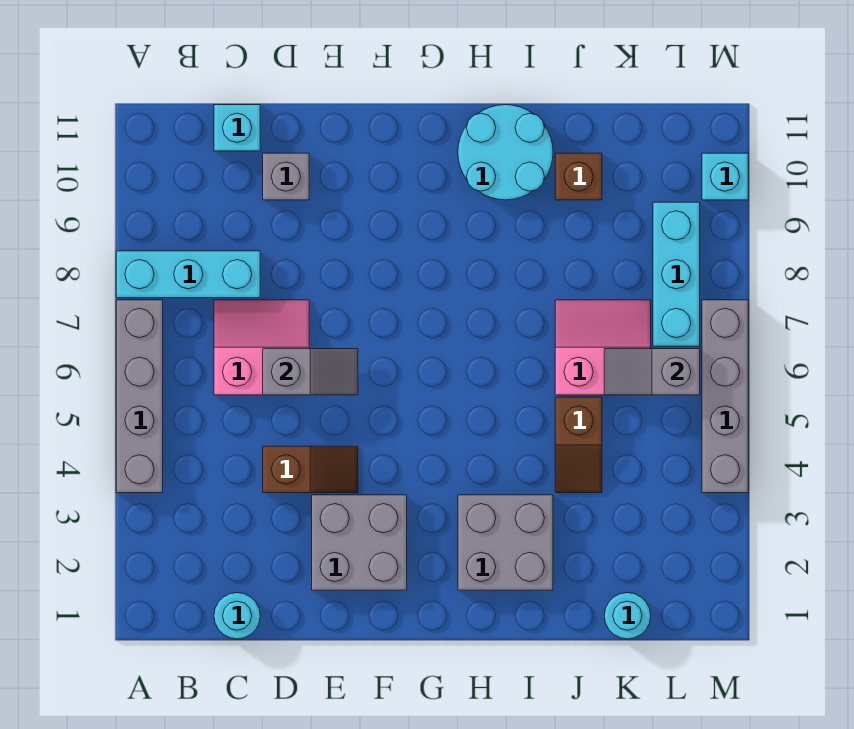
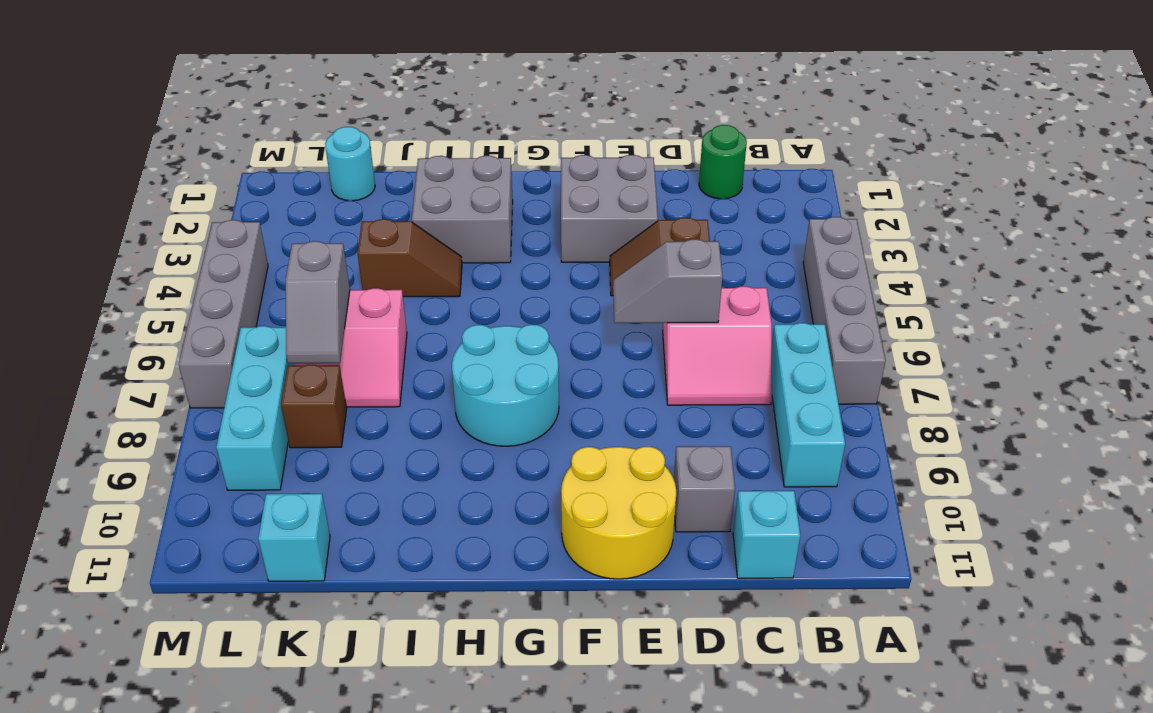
cyan brick A8:C8 level 1 -> cyan brick B7:B9 level 1
cyan round brick C1 level 1 -> green round brick C1 level 1
none -> yellow round brick E10:F11 level 1
cyan round brick H10:I11 level 1 -> cyan round brick G7:H8 level 1
brown slope J4:J5 level 1 top 5 -> brown slope I4:J4 level 1 top J
brown brick J10 level 1 -> brown brick K8 level 1
grey slope K6:L6 level 2 top L -> grey slope K6:K7 level 2 top 6
cyan brick M10 level 1 -> cyan brick K11 level 1

